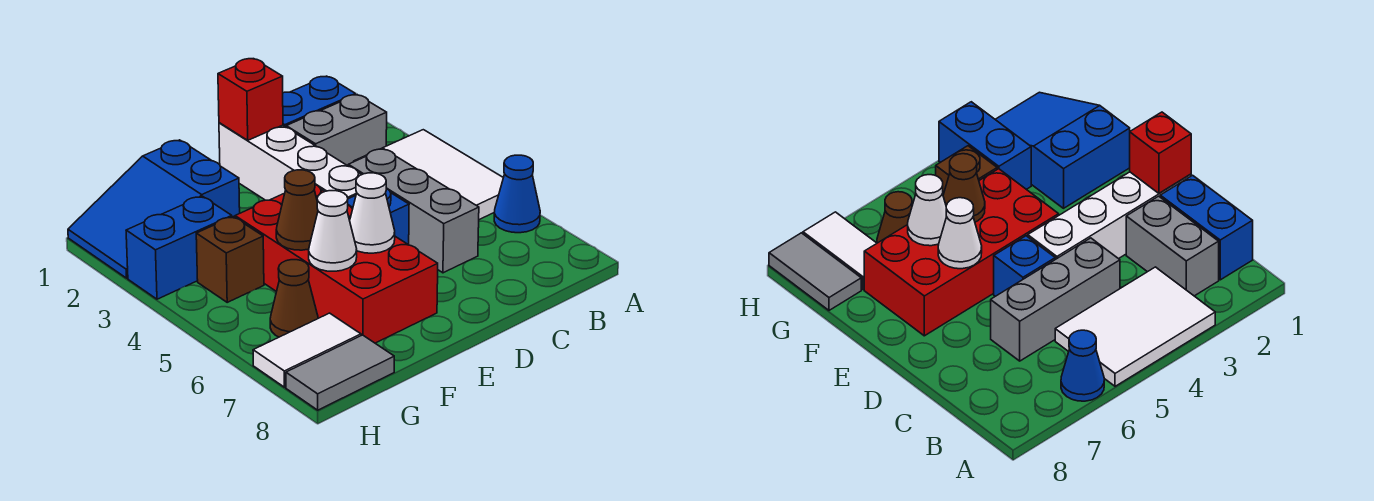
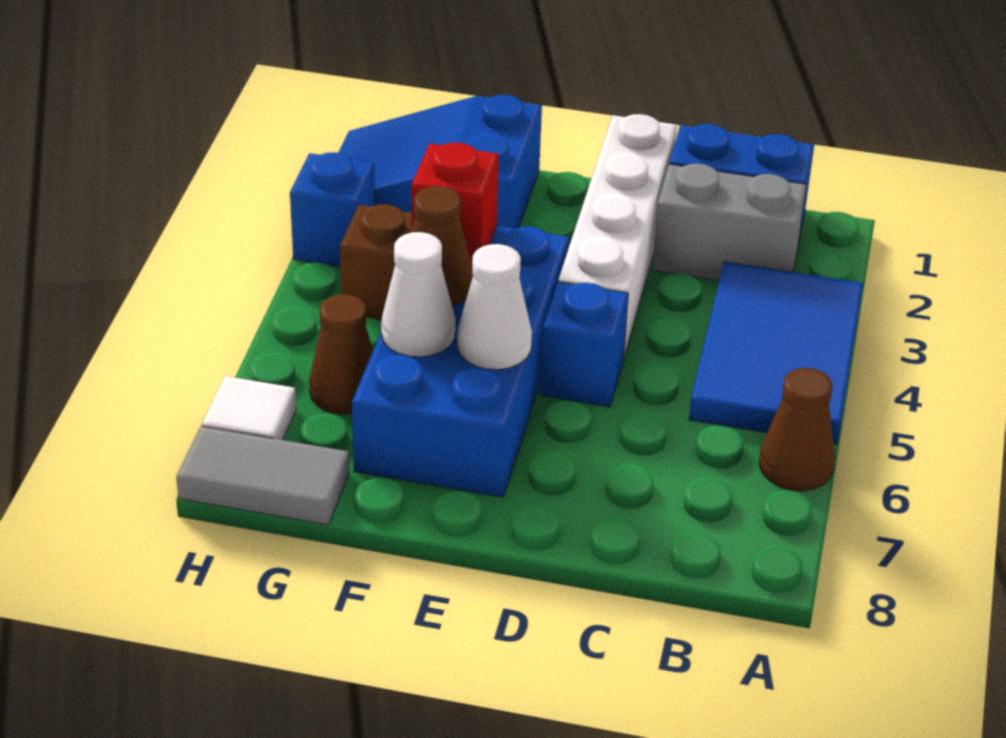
white tile A3:B5 level 1 -> blue tile A3:B5 level 1
blue cone A6 level 1 -> brown cone A6 level 1
grey brick C4:C6 level 1 -> none
red brick D1 level 2 -> red brick F4 level 2
red brick E4:F7 level 1 -> blue brick E4:F7 level 1
blue brick G3:H3 level 1 -> blue brick H3 level 1
white tile G7:H7 level 1 -> white tile H7 level 1

